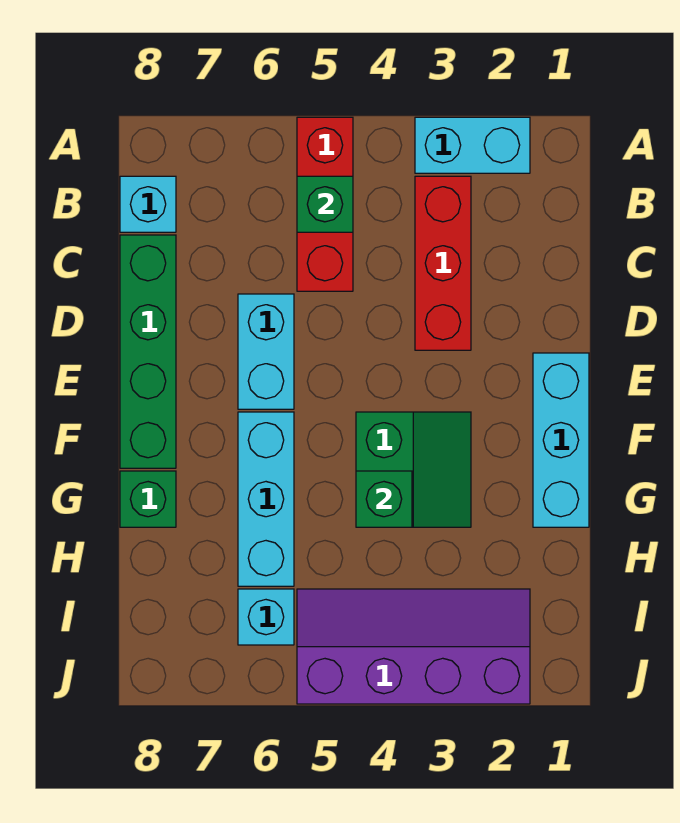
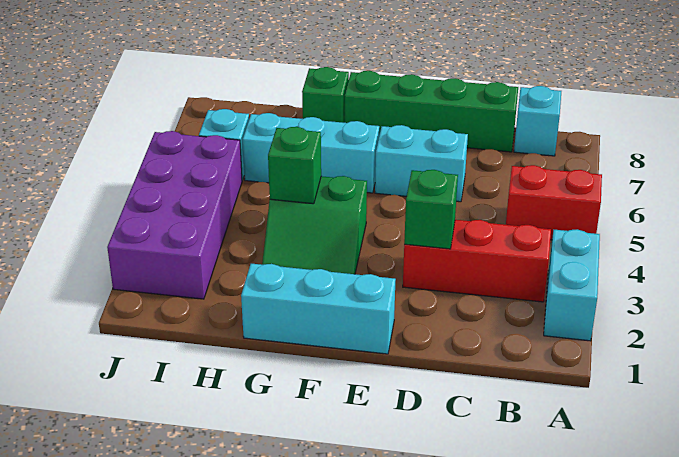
red brick A5:C5 level 1 -> red brick A5:B5 level 1
green brick B5 level 2 -> green brick D3 level 2
purple slope I2:J5 level 1 top J -> purple brick I2:J5 level 1

